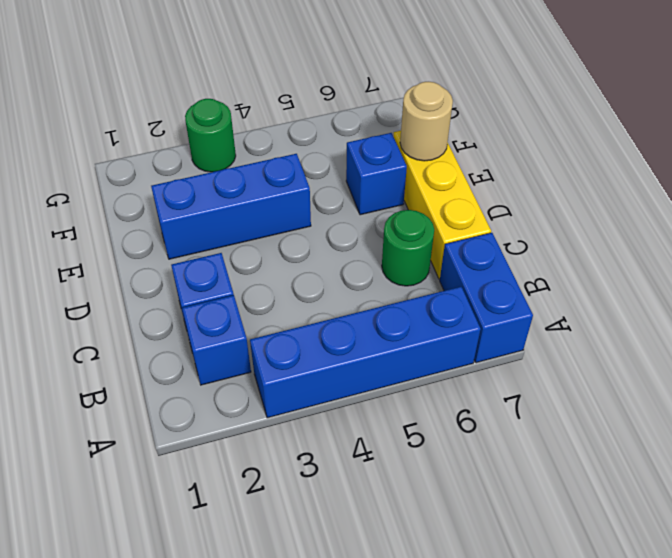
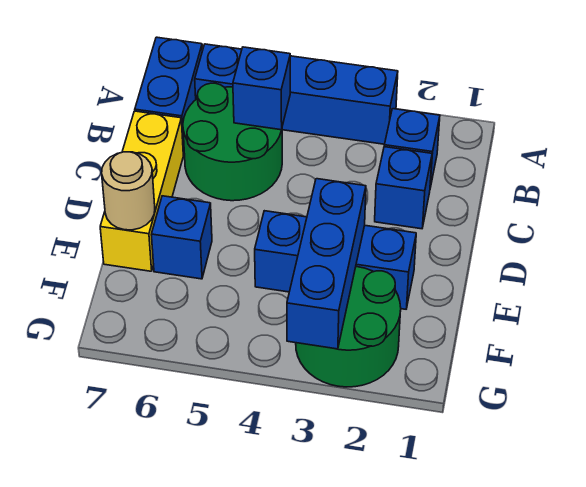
none -> blue brick B5 level 2
green round brick C6 level 1 -> green round brick B5:C6 level 1
none -> blue brick E3:G3 level 2
green round brick G3 level 1 -> green round brick F2:G3 level 1

